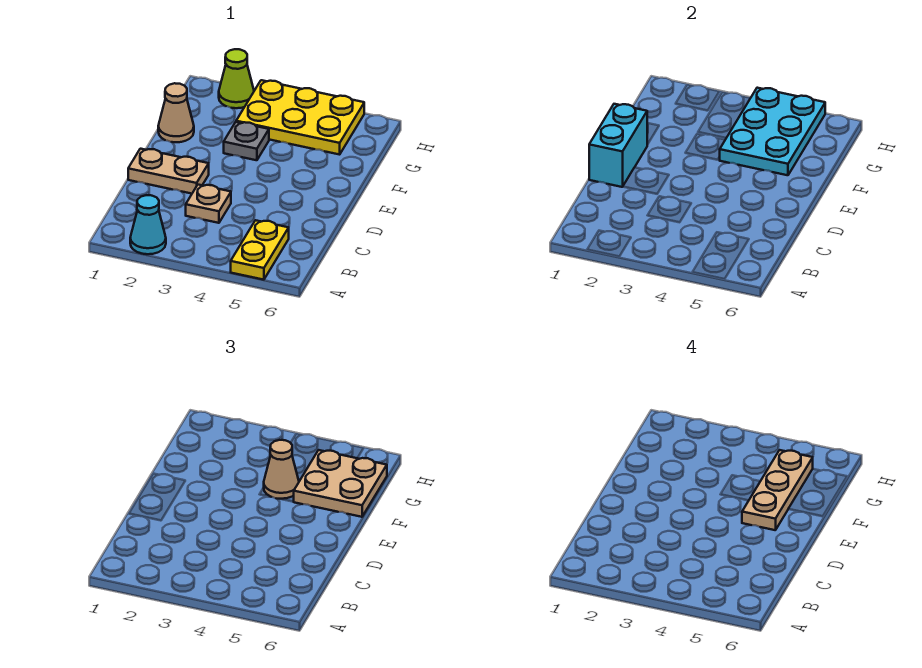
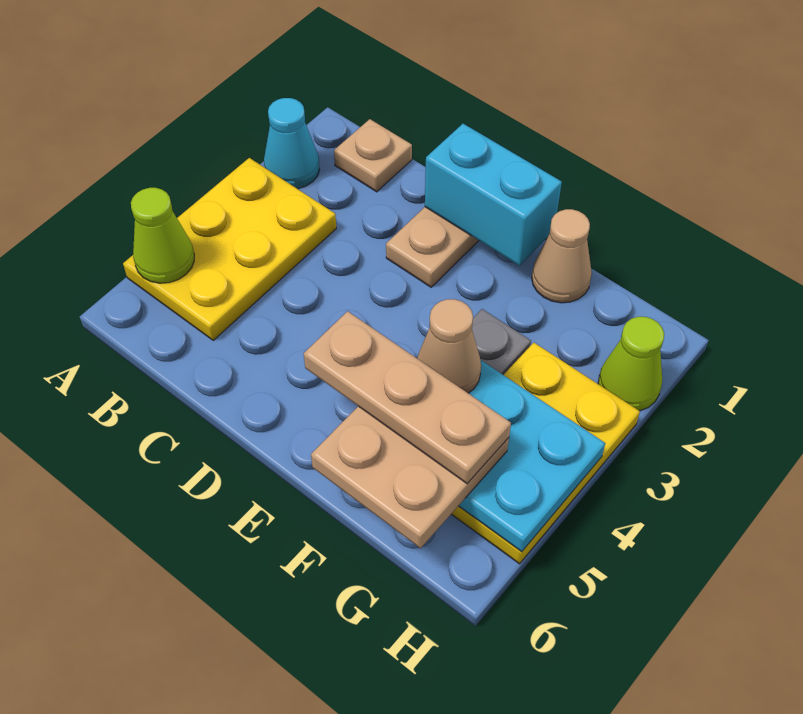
yellow plate A5:B5 level 1 -> yellow plate A3:B5 level 1
none -> lime cone A5 level 2
tan plate C3 level 1 -> tan plate B1 level 1

